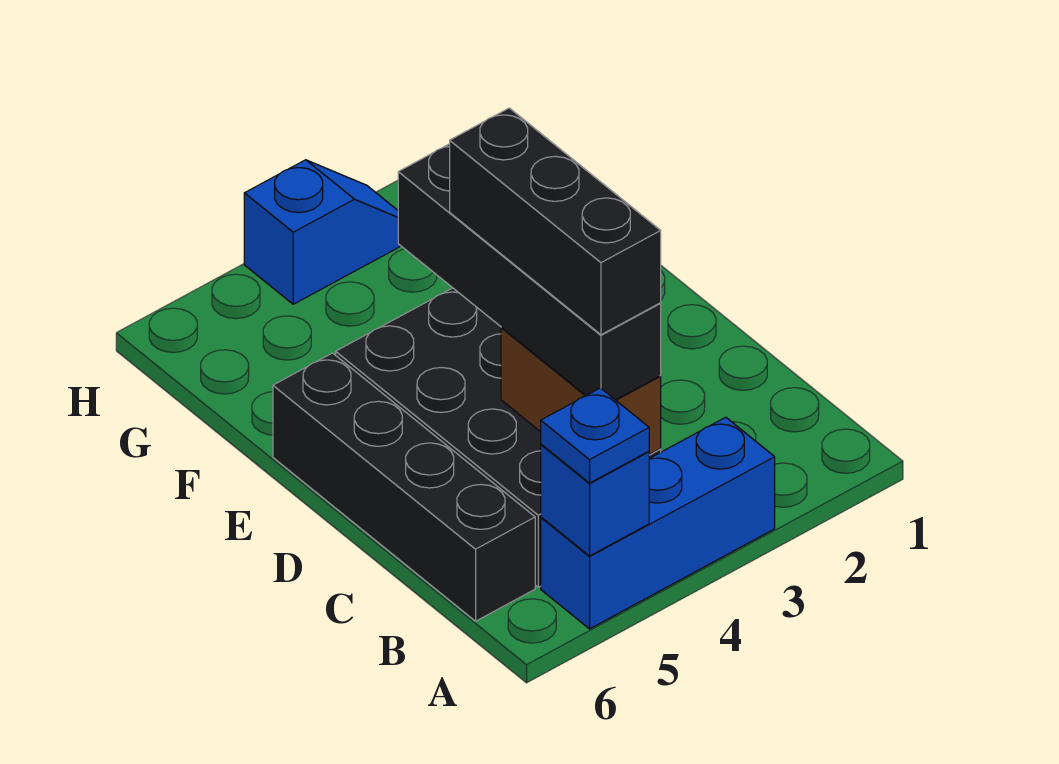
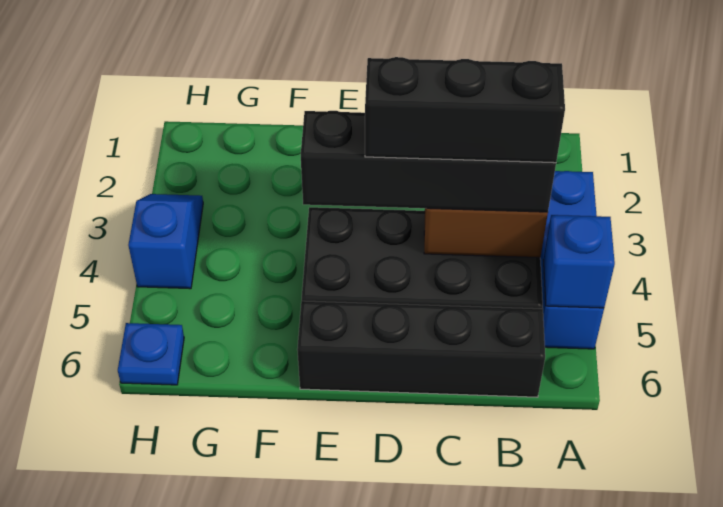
blue plate A5 level 3 -> blue plate H6 level 1

